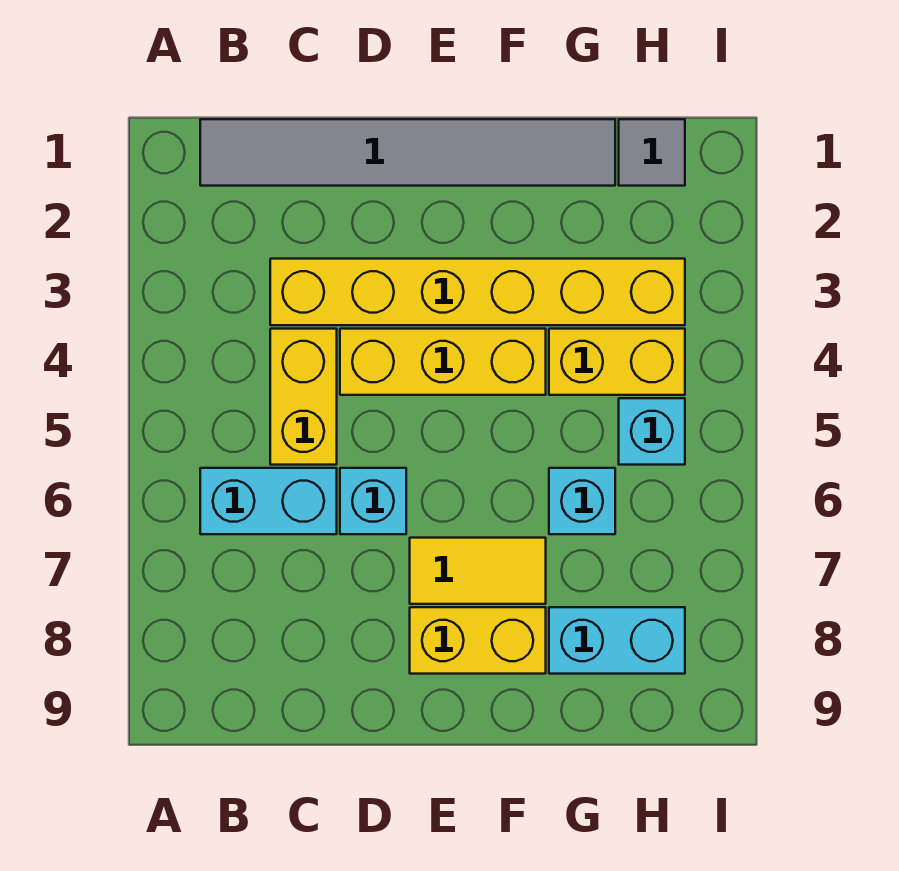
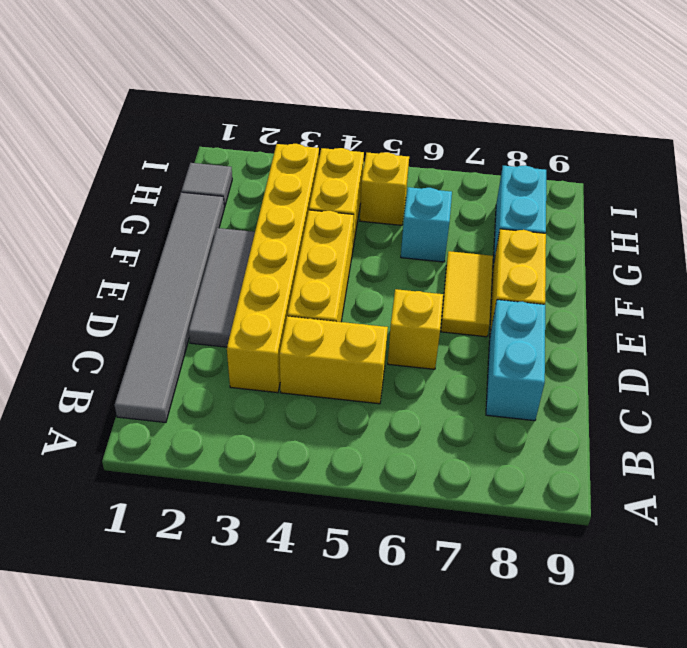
cyan brick B6:C6 level 1 -> cyan brick C8:D8 level 1
none -> grey tile D2:F2 level 1
cyan brick D6 level 1 -> yellow brick D6 level 1
cyan brick H5 level 1 -> yellow brick H5 level 1

